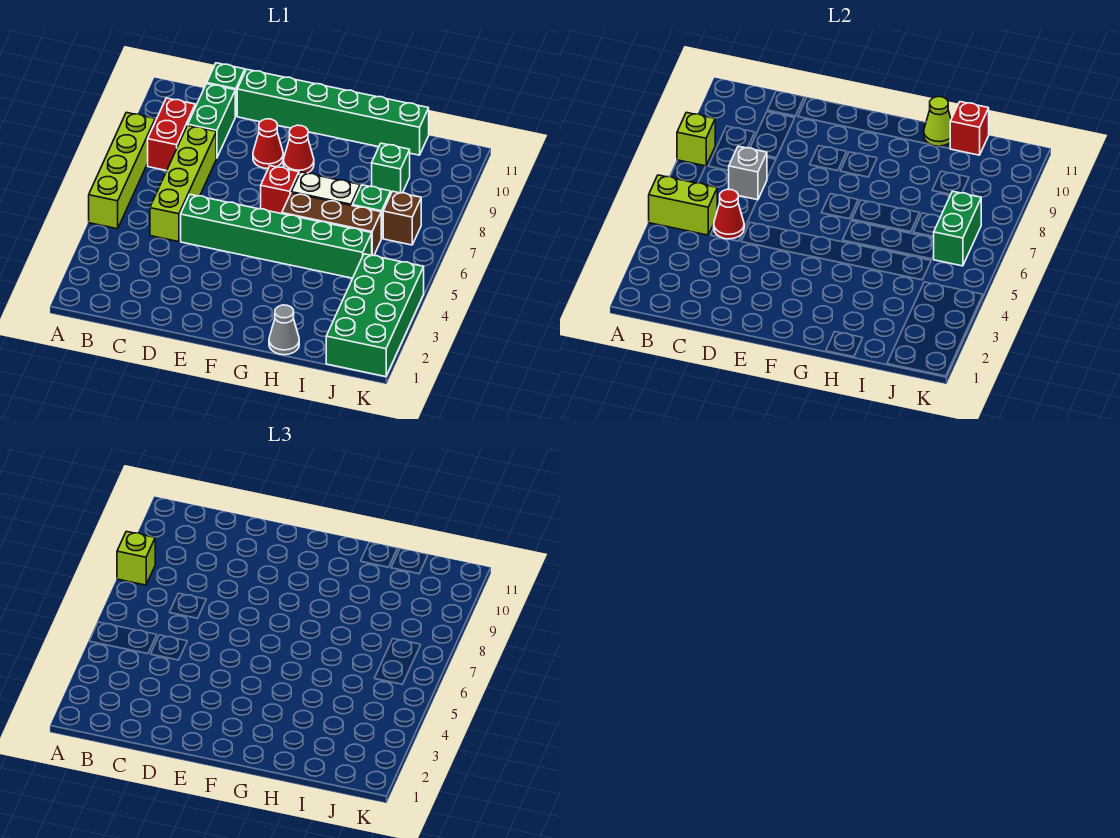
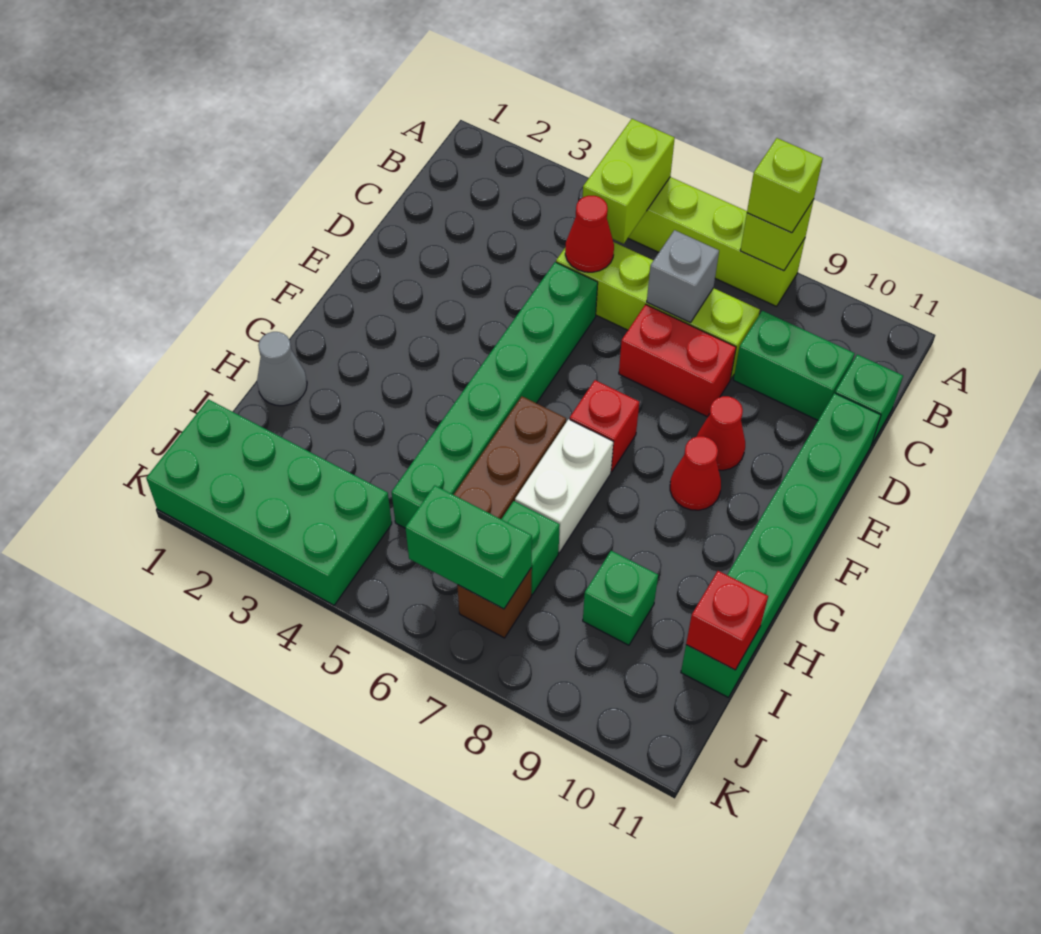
red brick B8:B9 level 1 -> red brick D7:D8 level 1
lime cone H11 level 2 -> none

